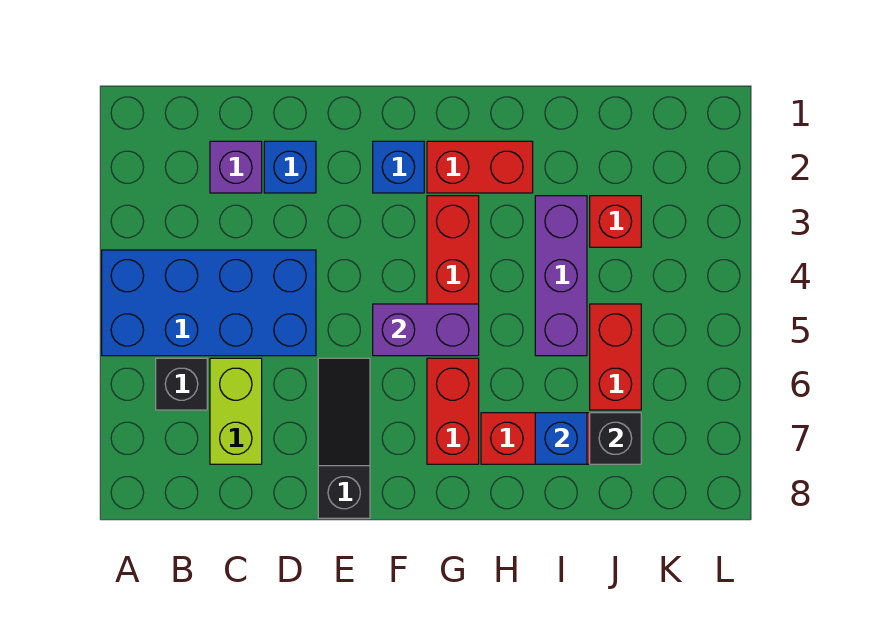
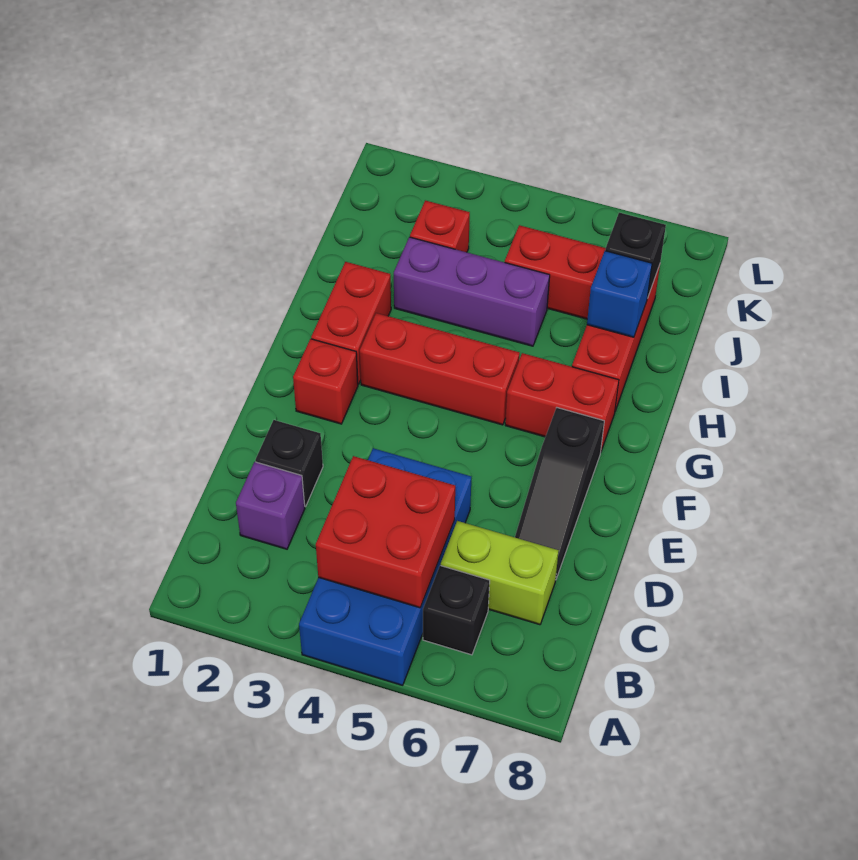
none -> red brick B4:C5 level 2
blue brick D2 level 1 -> black brick D2 level 1
black slope E6:E8 level 1 top 8 -> black slope D7:F7 level 1 top F
blue brick F2 level 1 -> red brick F2 level 1
purple brick F5:G5 level 2 -> none

